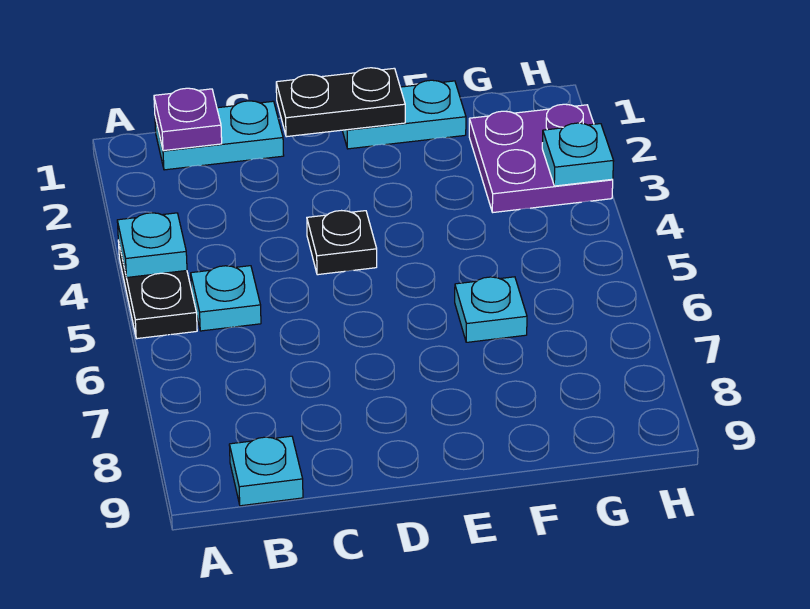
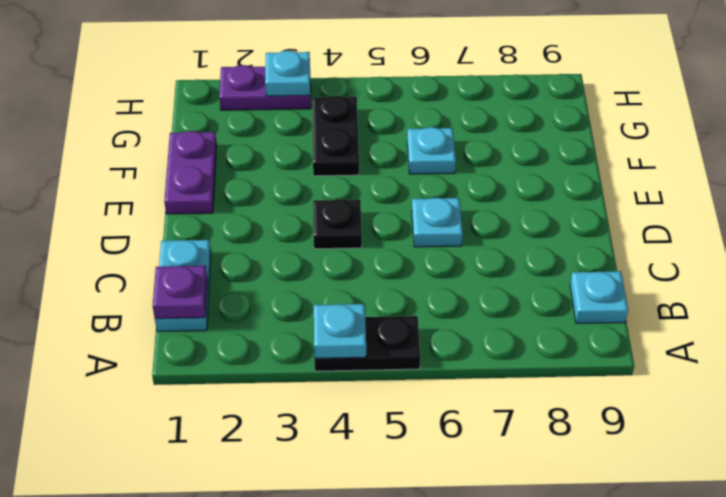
cyan plate B5 level 1 -> cyan plate D6 level 1
black plate D1:E1 level 2 -> black plate F4:G4 level 1
cyan plate E1:F1 level 1 -> purple plate E1:F1 level 1
purple plate G2:H3 level 1 -> purple plate H2:H3 level 1

